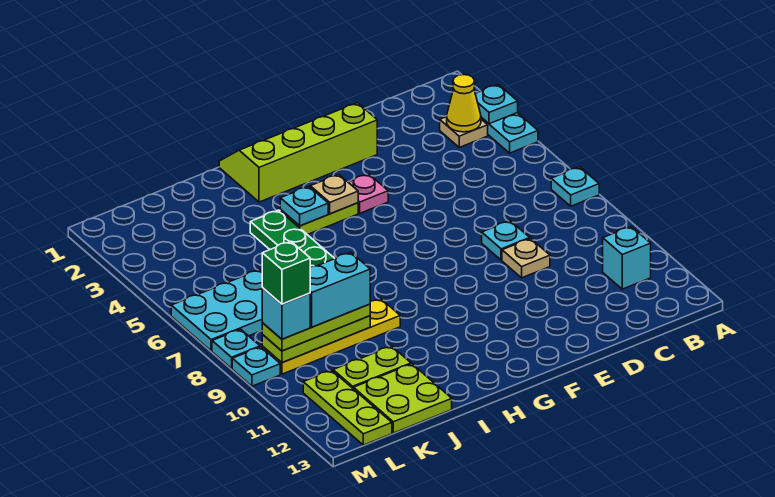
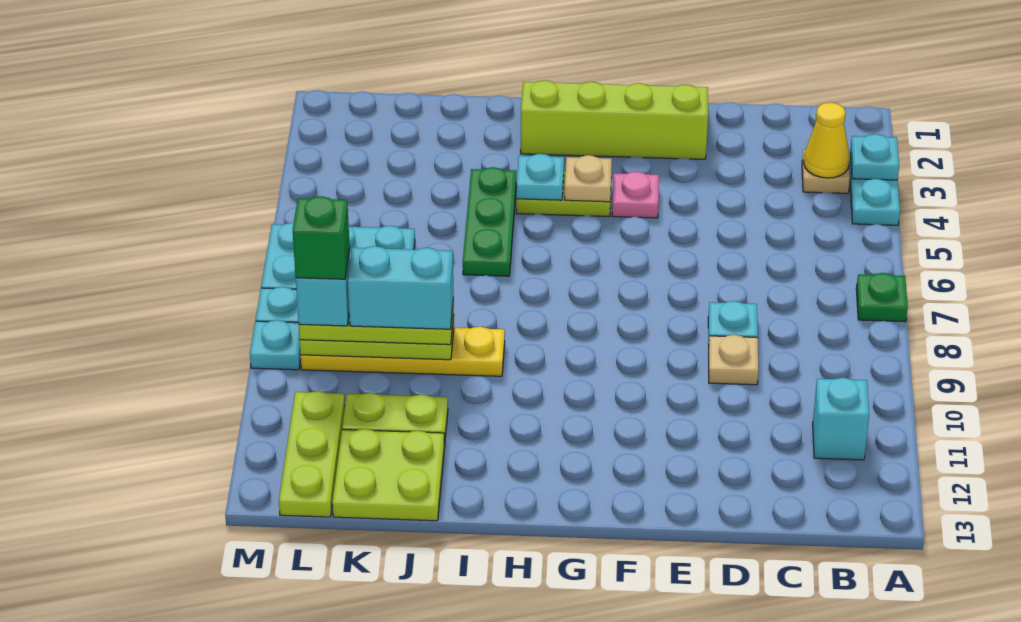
cyan plate A7 level 1 -> green plate A7 level 1

